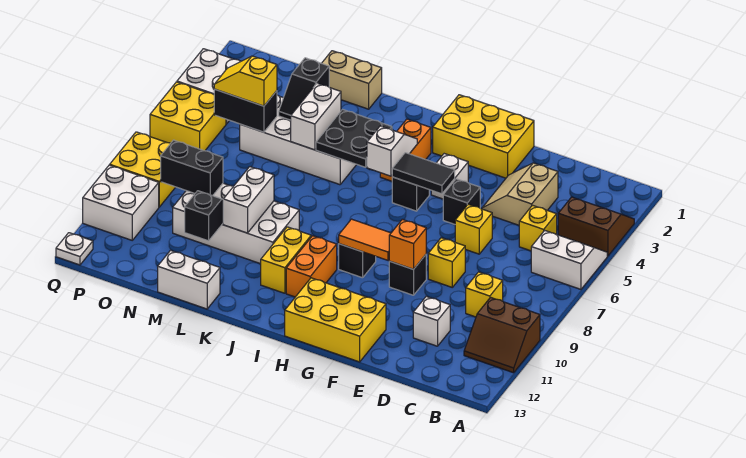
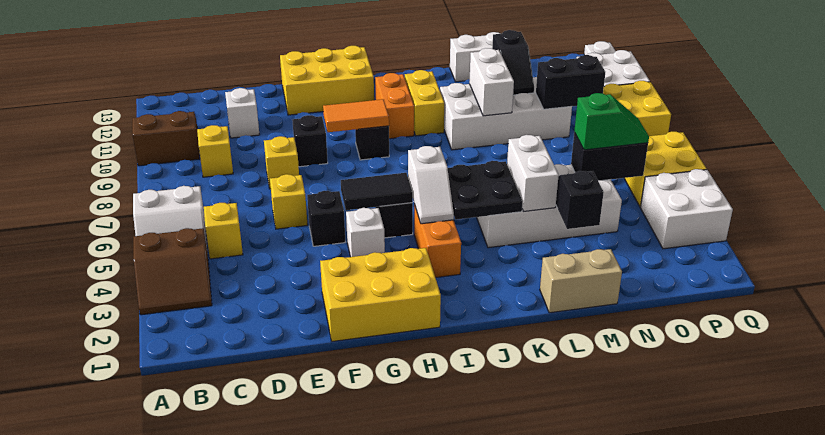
tan slope D3:E4 level 1 top D -> none
orange brick F9 level 2 -> none
yellow slope N5:O5 level 3 top N -> green slope N5:O5 level 3 top N

